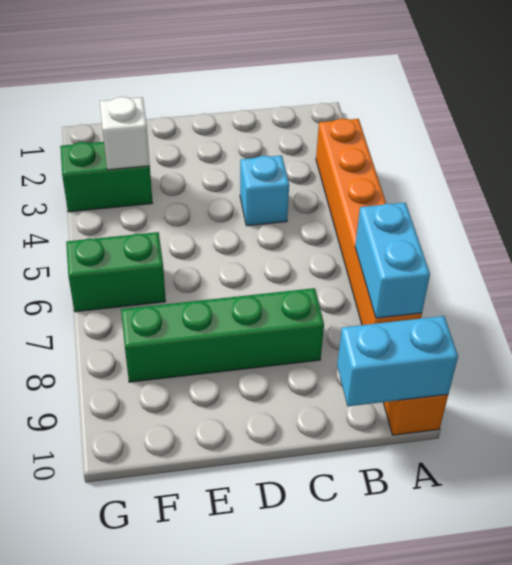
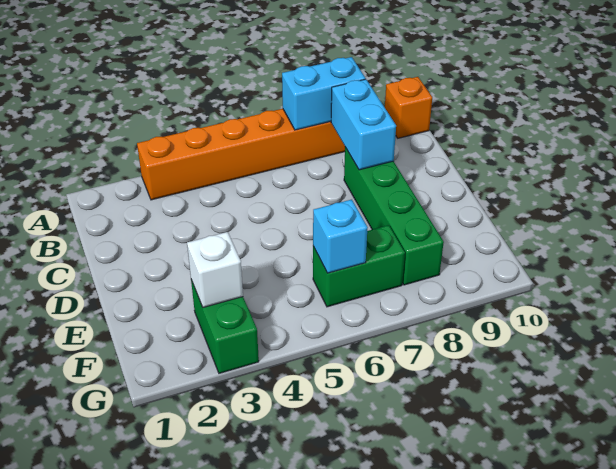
cyan brick A10:B10 level 2 -> cyan brick B8:C8 level 2
cyan brick C4 level 1 -> cyan brick F6 level 2
green brick F6:G6 level 1 -> green brick F6:F7 level 1

